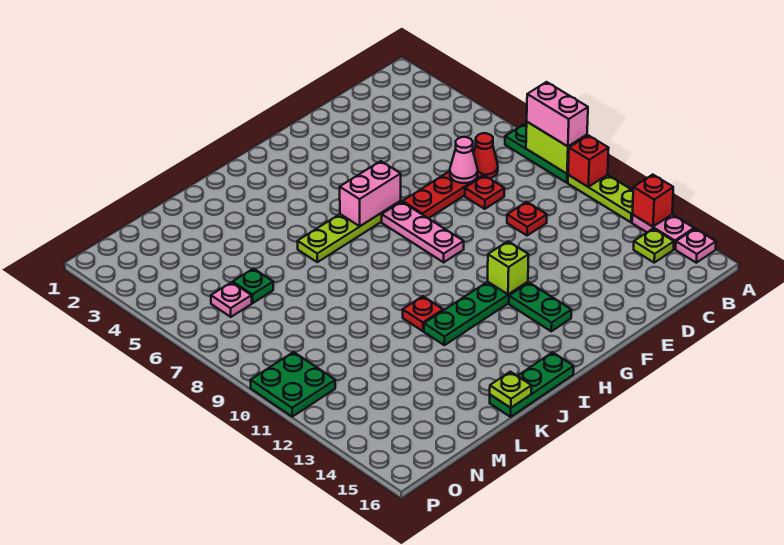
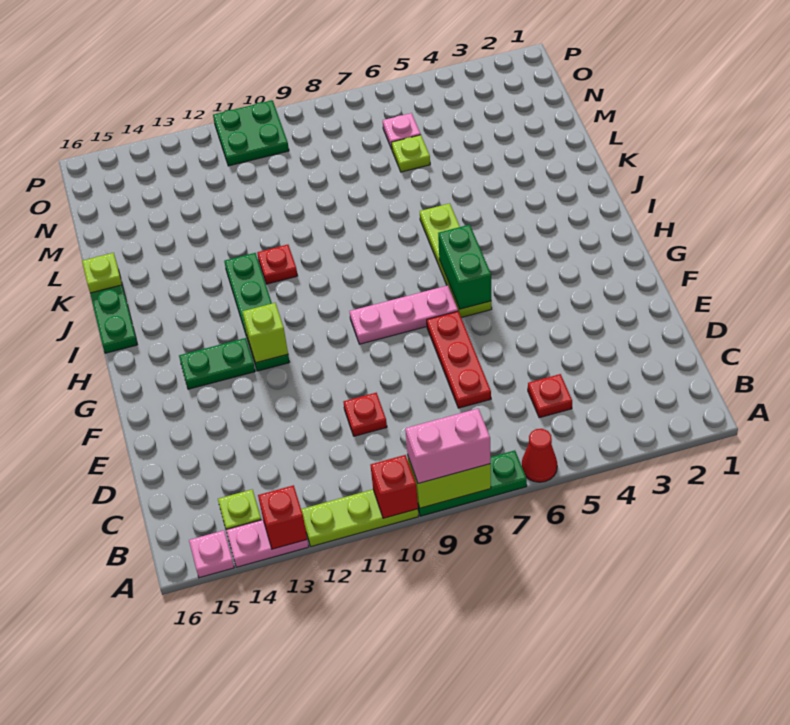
red cone C7 level 1 -> red cone A6 level 1
pink cone D7 level 2 -> none
red plate D8 level 1 -> red plate C5 level 1
pink brick G6:H6 level 2 -> green brick G6:H6 level 2
green plate M6 level 1 -> lime plate M6 level 1

